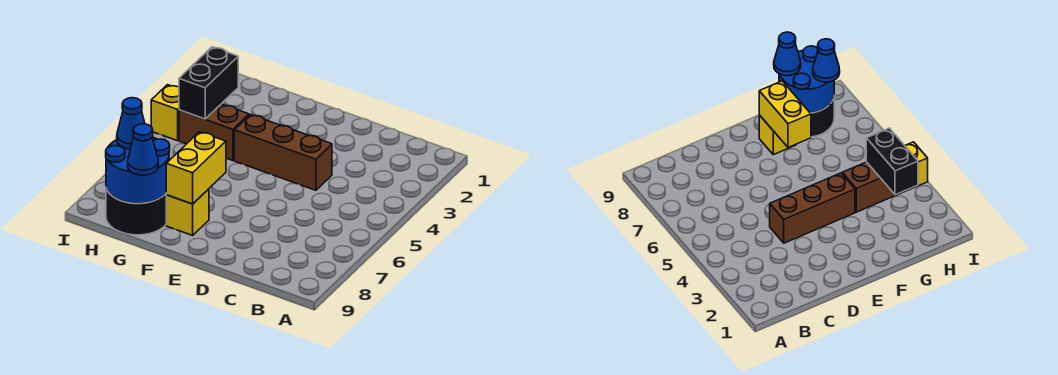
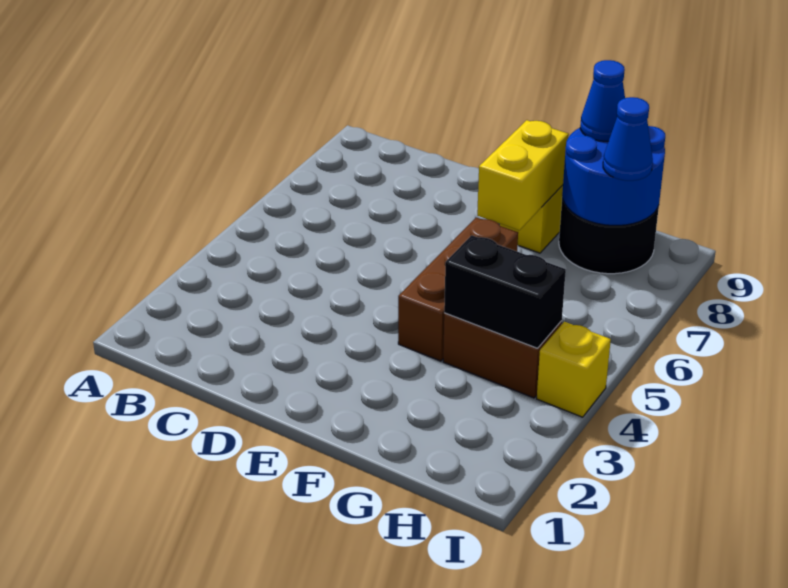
brown brick D4:F4 level 1 -> brown brick F4:F6 level 1
black brick H3:H4 level 2 -> black brick G4:H4 level 2

